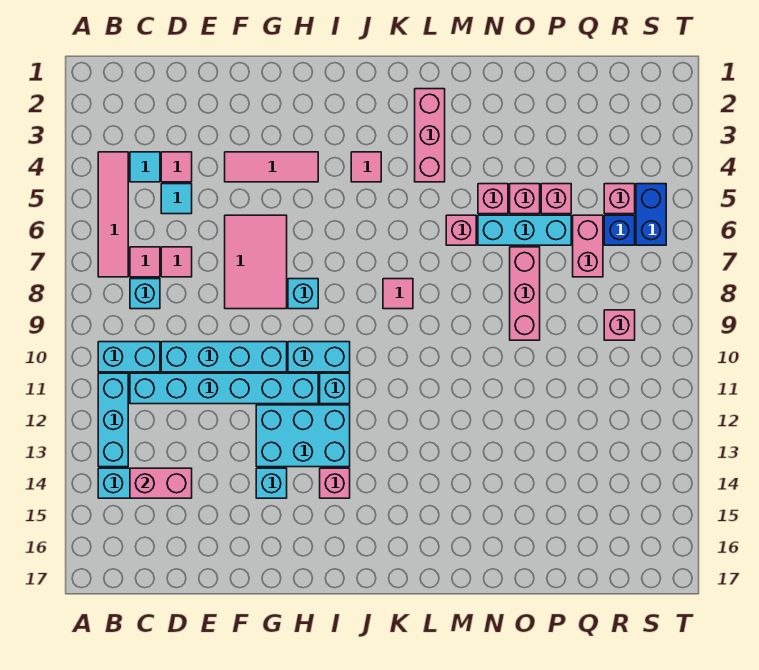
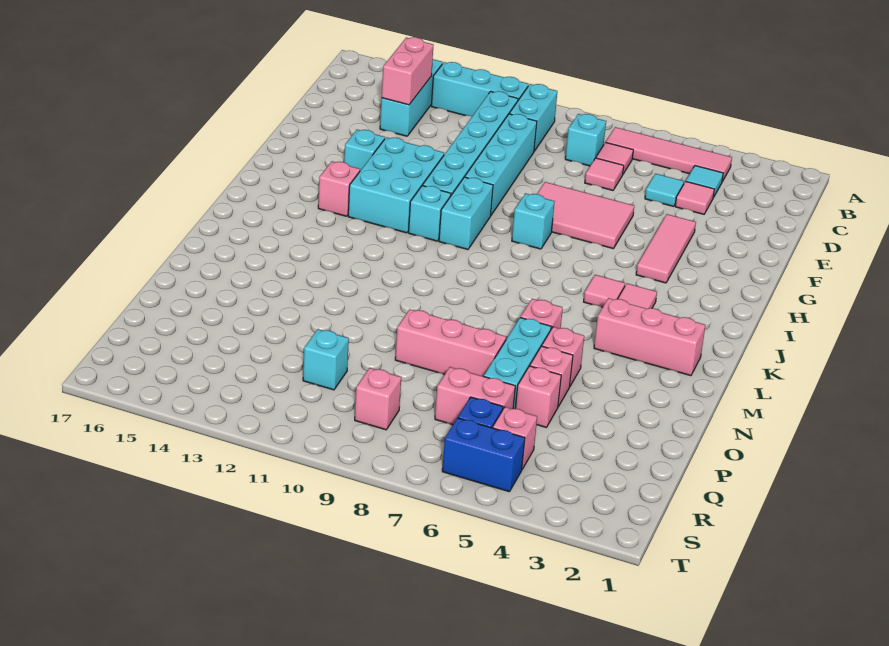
pink tile K8 level 1 -> pink tile J5 level 1
none -> cyan brick Q11 level 1

